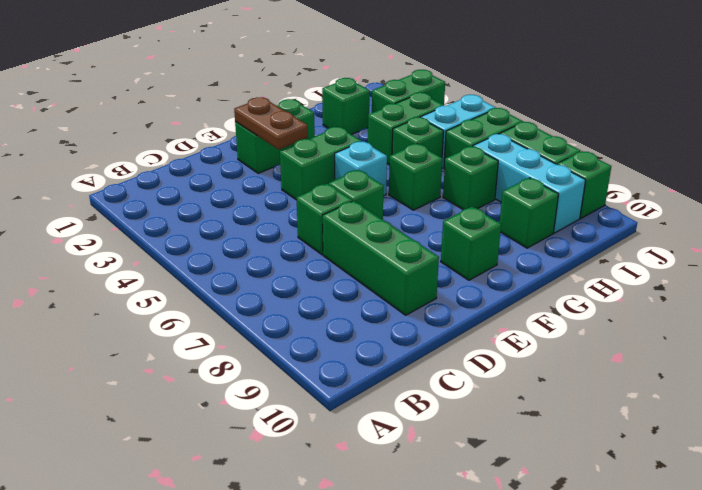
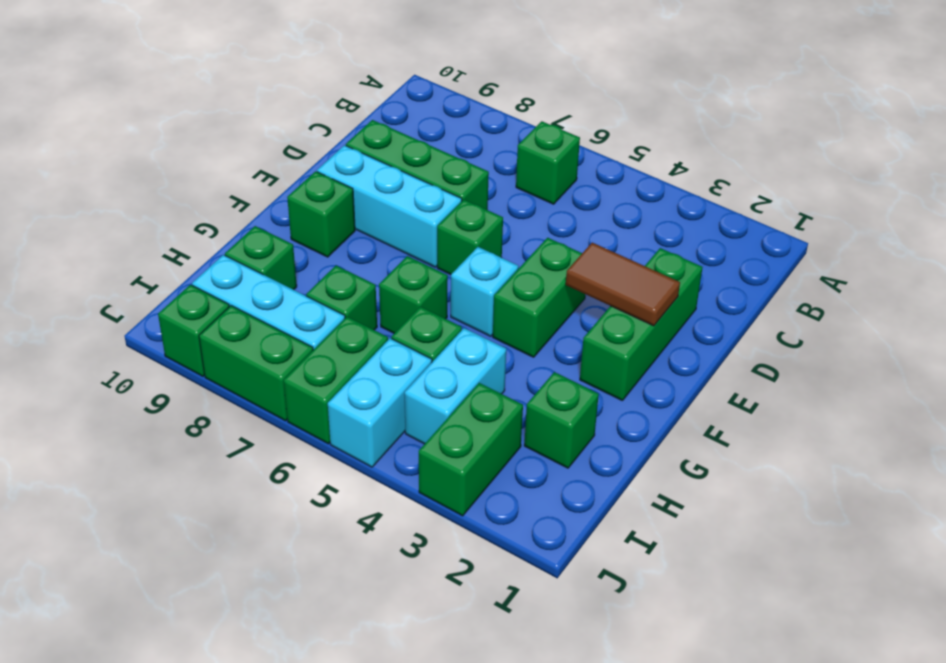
green brick D6 level 1 -> green brick B6 level 1
green brick E2:F2 level 1 -> green brick D2:F2 level 1
brown plate E2:E3 level 2 -> brown tile E2:E3 level 2
none -> cyan brick E7:E9 level 1
green brick H4:I4 level 1 -> cyan brick H4:I4 level 1

